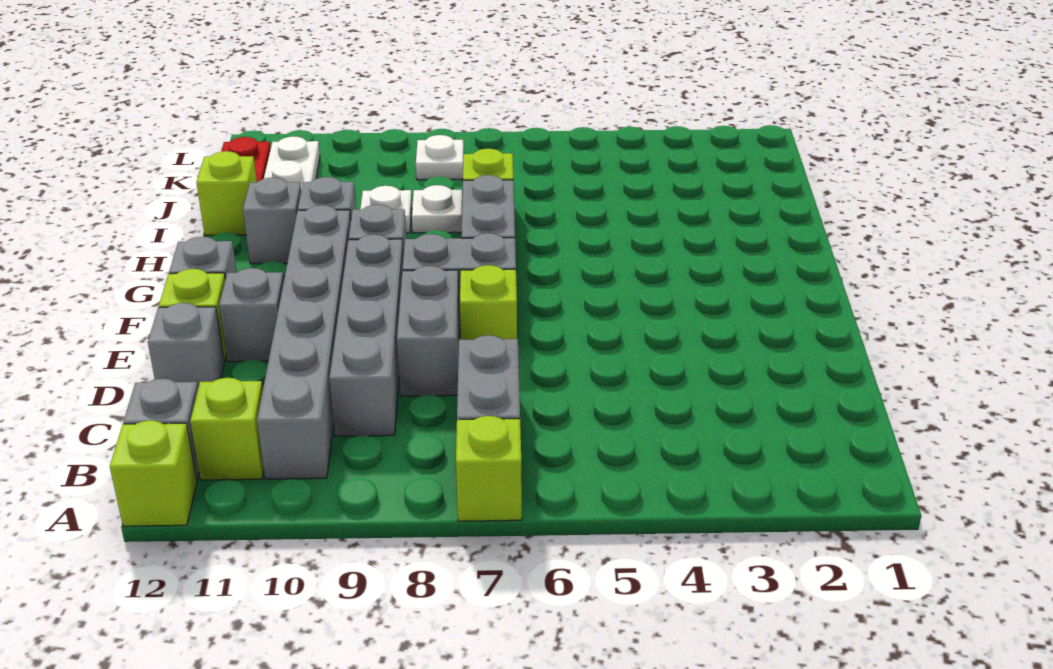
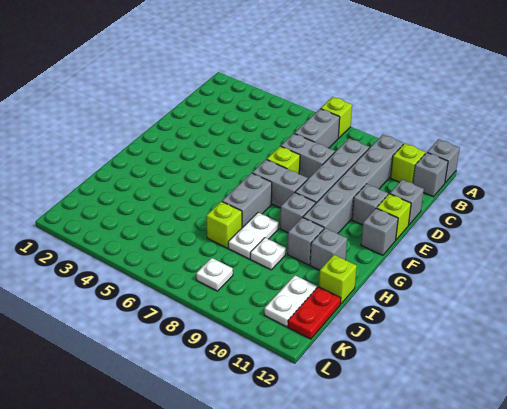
lime brick A12 level 1 -> grey brick A12 level 1
grey brick D8:E8 level 1 -> grey brick D7:D8 level 1
white plate I8 level 1 -> white plate H8:I8 level 1

